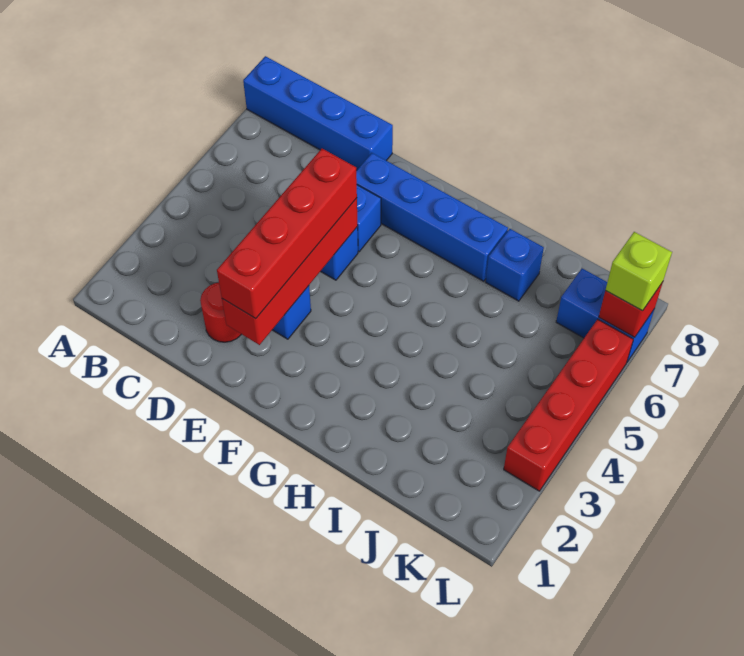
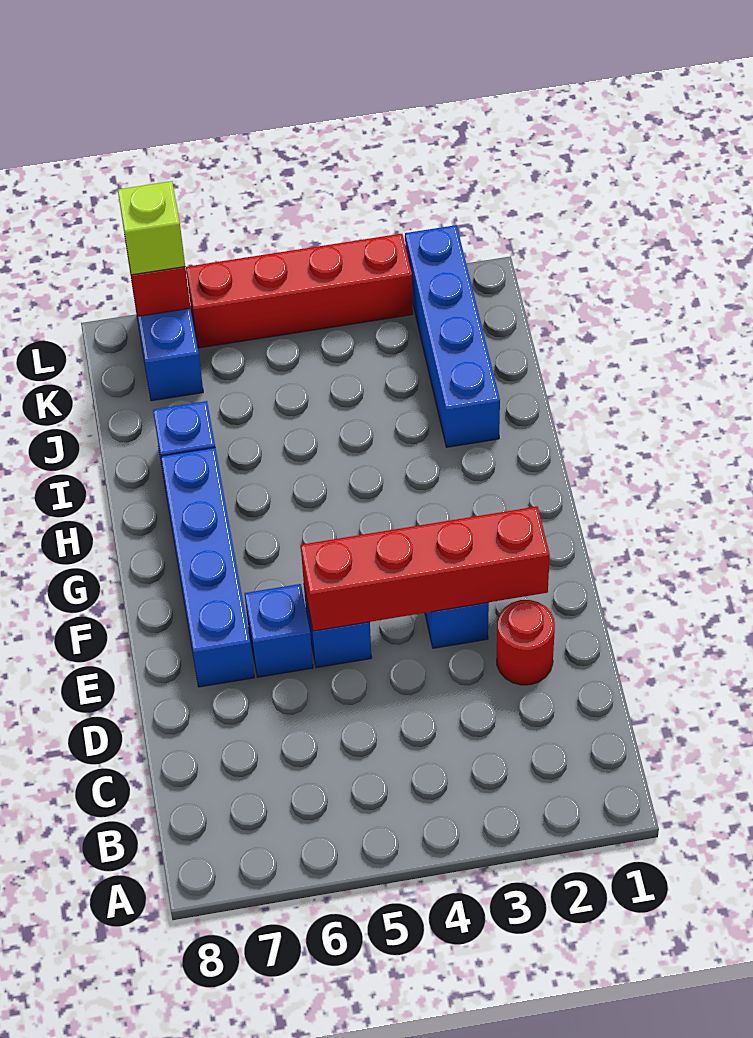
blue brick A8:D8 level 1 -> blue brick I2:L2 level 1
red brick E2:E5 level 3 -> none

